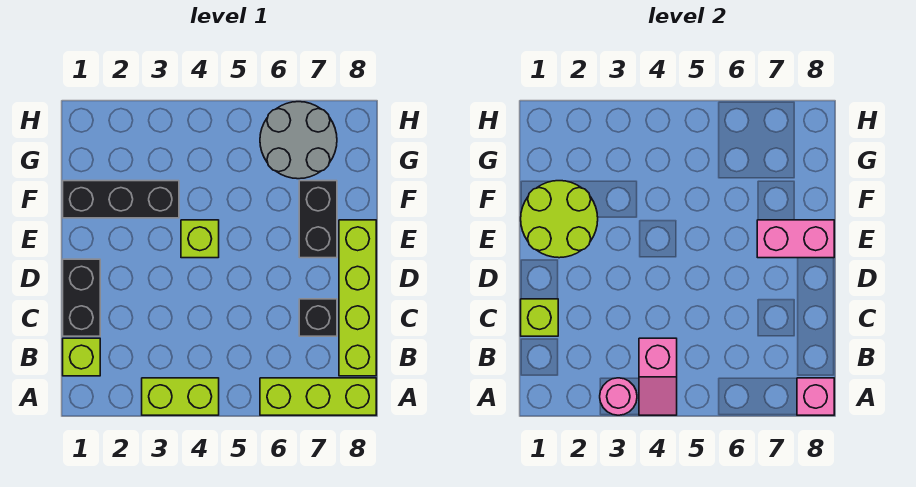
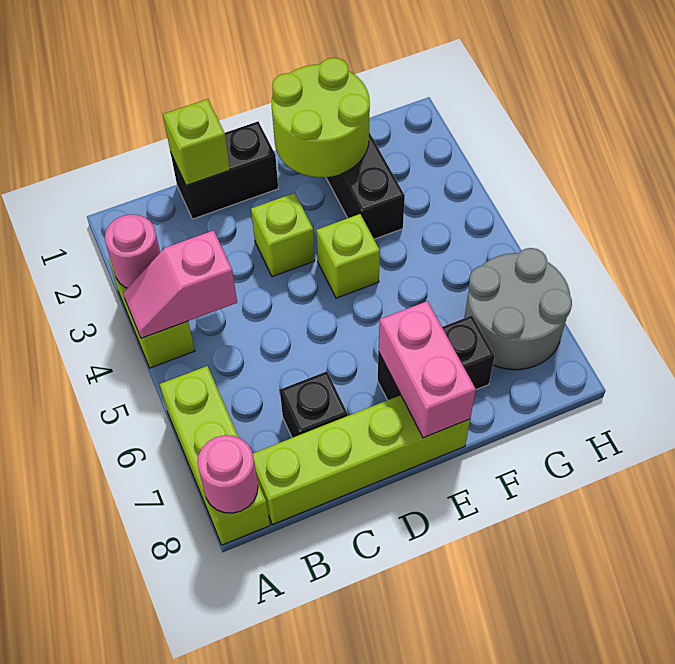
pink brick A8 level 2 -> pink round brick A8 level 2
lime brick B1 level 1 -> lime brick D3 level 1

